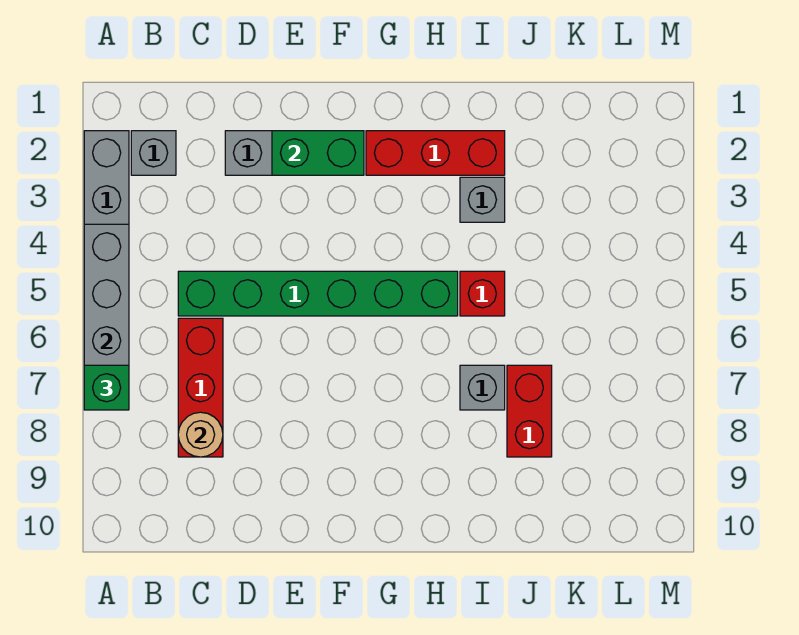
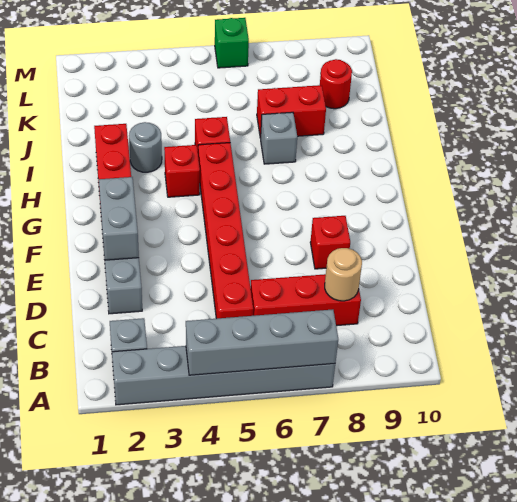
green brick A7 level 3 -> green brick M6 level 1
green brick C5:H5 level 1 -> red brick C5:H5 level 1
green brick E2:F2 level 2 -> grey brick E2:F2 level 2
none -> red brick E8 level 1
none -> red brick H4 level 1
grey brick I3 level 1 -> grey round brick I3 level 1
none -> red round brick K9 level 1

